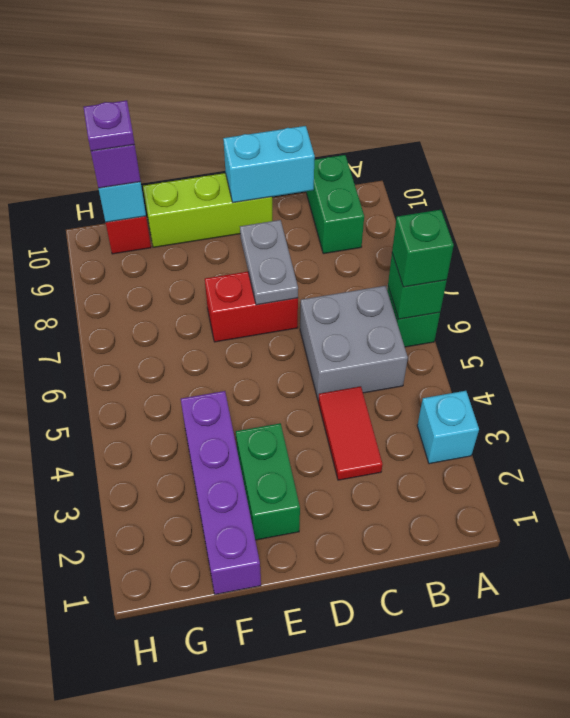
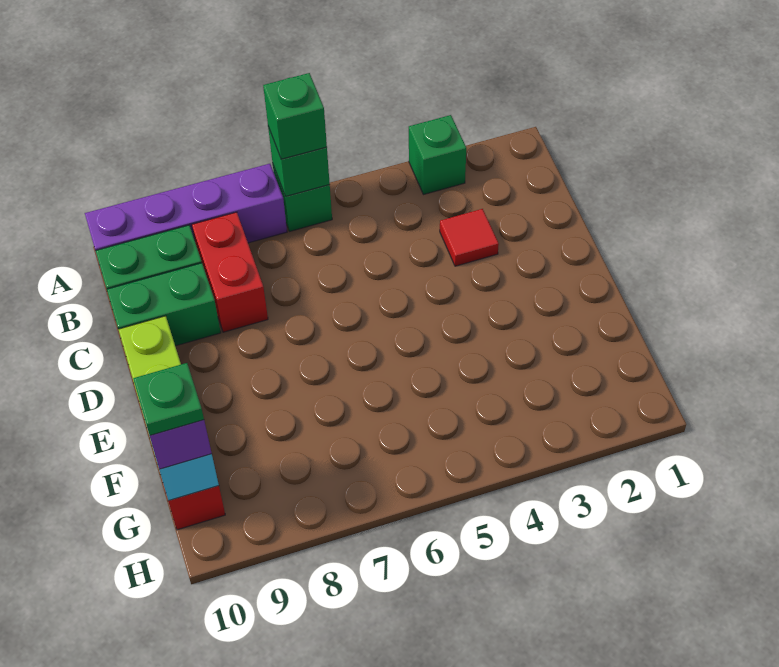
cyan brick A3 level 1 -> green brick A3 level 1
grey brick B5:C6 level 1 -> none
red tile C3:C4 level 1 -> red tile C3 level 1
cyan brick C10:D10 level 2 -> none
red brick D7:E7 level 1 -> red brick B8:C8 level 1
grey plate D7:D8 level 2 -> none
green brick E2:E3 level 1 -> green brick C9:C10 level 1
purple brick F1:F4 level 1 -> purple brick A7:A10 level 1
purple plate G10 level 4 -> green plate G10 level 4

